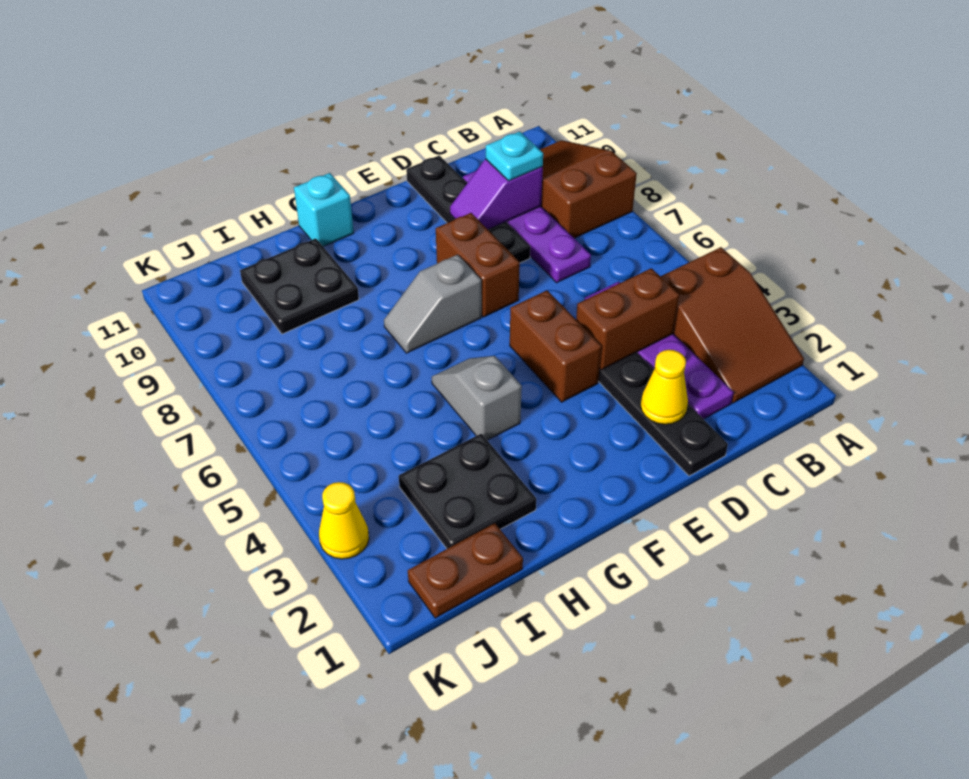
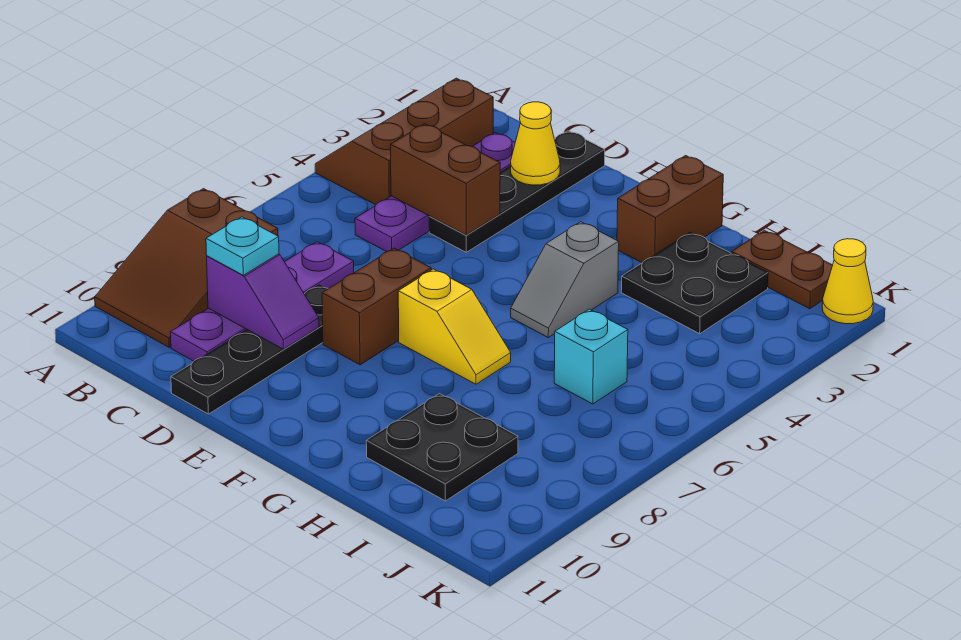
brown slope A2:B4 level 1 top 4 -> brown slope A2:B4 level 1 top B
brown brick E4:E5 level 1 -> brown brick G1:G2 level 1
grey slope F7:G7 level 1 top F -> yellow slope F7:G7 level 1 top F
cyan brick G11 level 1 -> cyan brick I6 level 1
yellow cone K3 level 1 -> yellow cone K1 level 1

